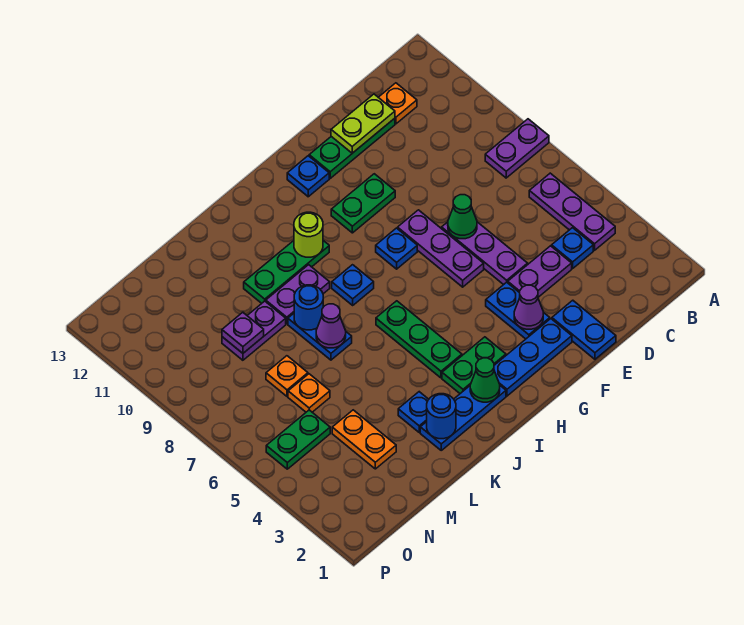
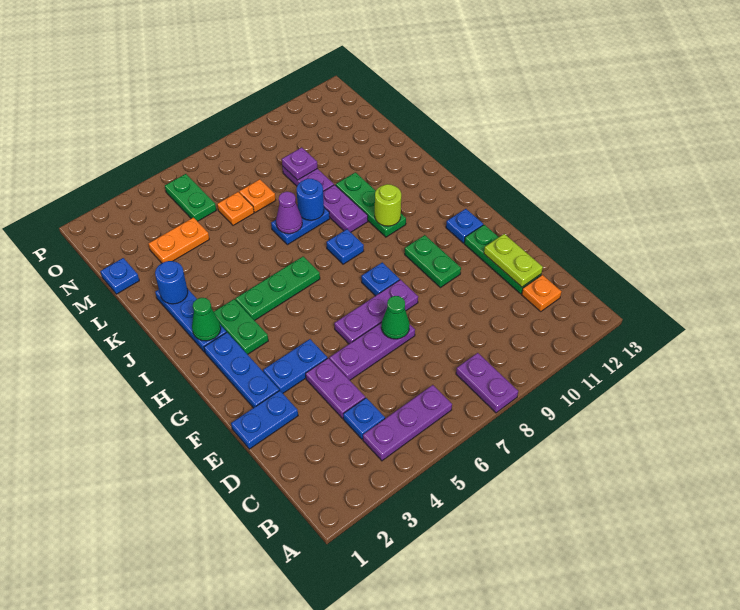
purple cone F3 level 2 -> none
blue plate K3 level 1 -> blue plate M1 level 1

